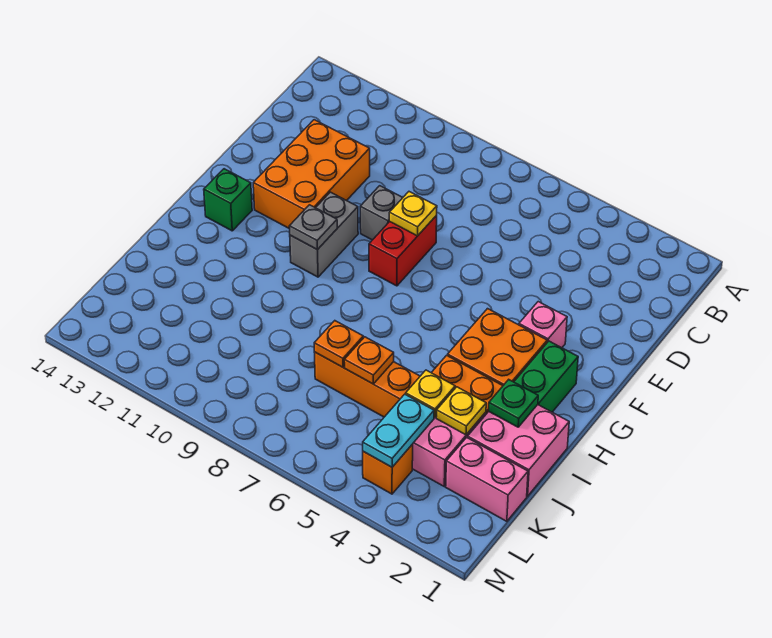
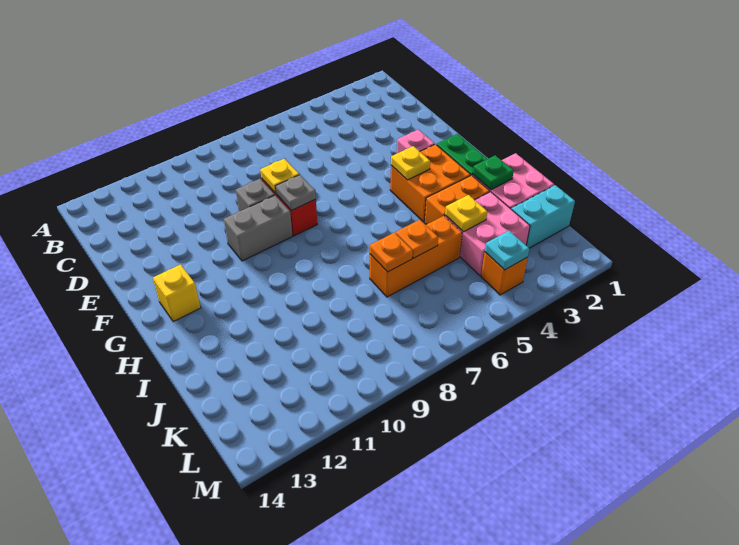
orange brick D11:F12 level 1 -> none
grey brick F10:G10 level 1 -> grey brick F9:F10 level 1
grey plate G10 level 2 -> grey plate F8 level 2
green brick G13 level 1 -> yellow brick G13 level 1
yellow plate J3 level 2 -> yellow plate G4 level 2
pink brick K1:K2 level 1 -> cyan brick K1:K2 level 1
cyan plate K4:L4 level 2 -> cyan plate L4 level 2

